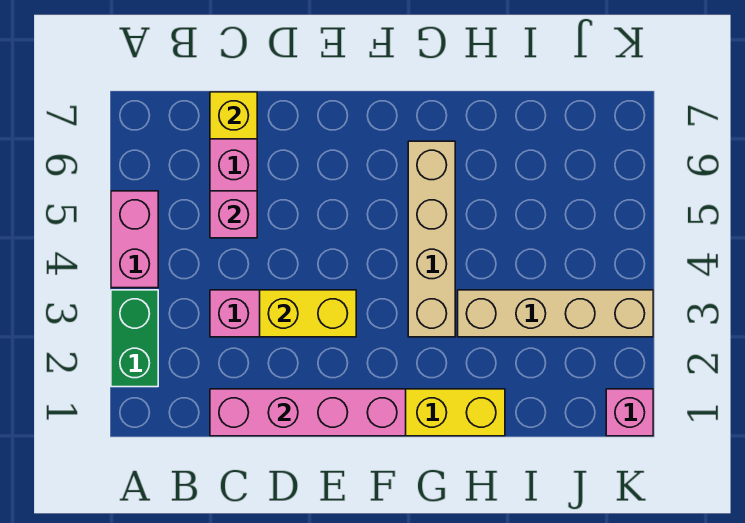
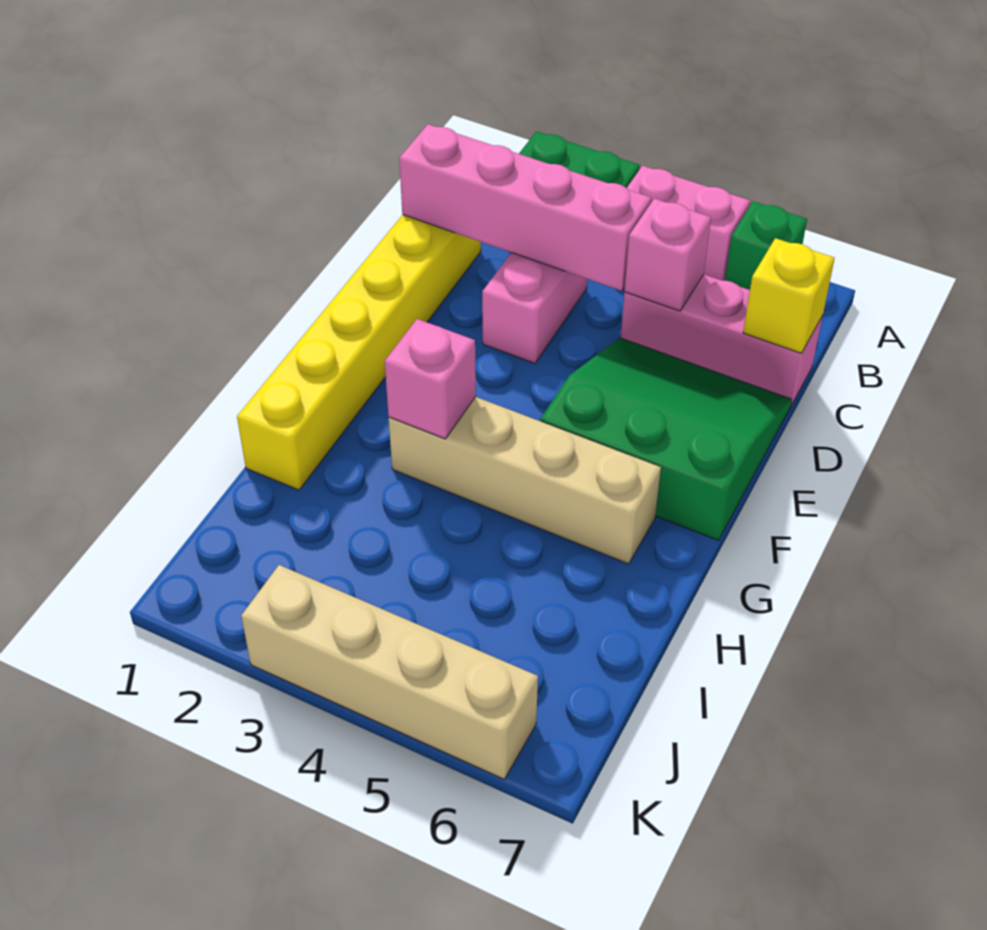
none -> green brick A6 level 1
pink brick C1:F1 level 2 -> pink brick C1:C4 level 2
yellow brick D3:E3 level 2 -> none
none -> green slope D5:F7 level 1 top F
tan brick H3:K3 level 1 -> tan brick K3:K6 level 1
pink brick K1 level 1 -> pink brick G3 level 2

